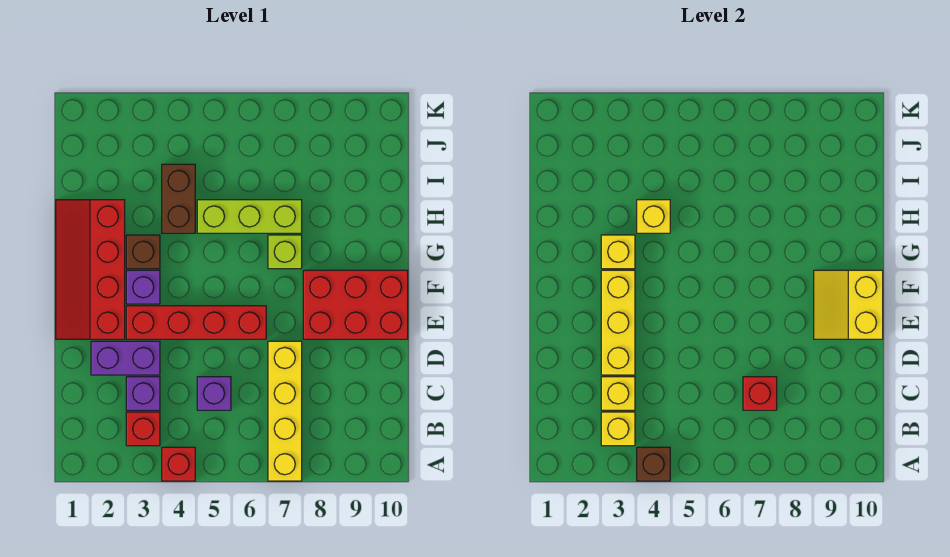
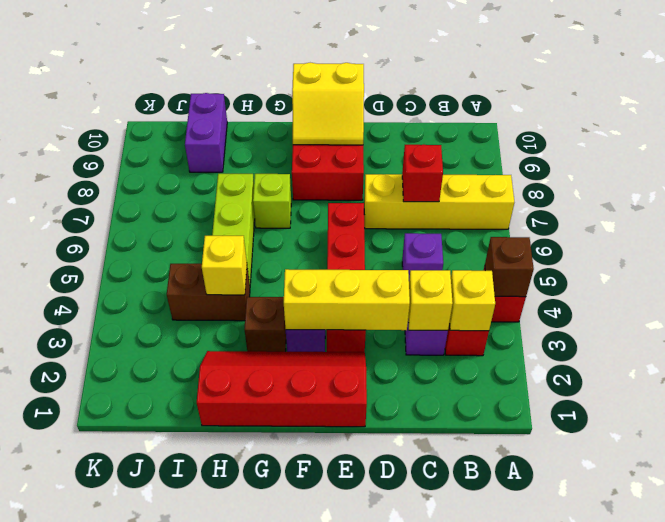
purple brick D2:D3 level 1 -> purple brick I9:I10 level 1
red slope E1:H2 level 1 top 2 -> red slope E1:H2 level 1 top 1
yellow brick G3 level 2 -> none

